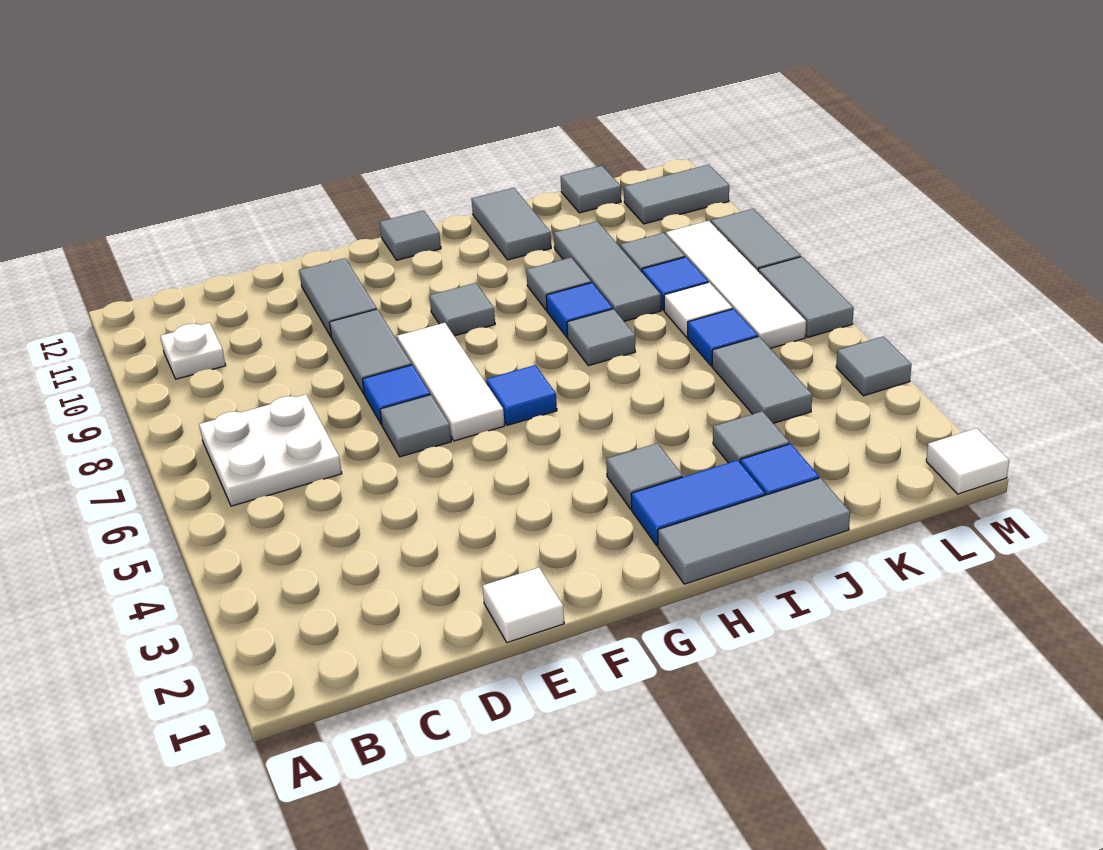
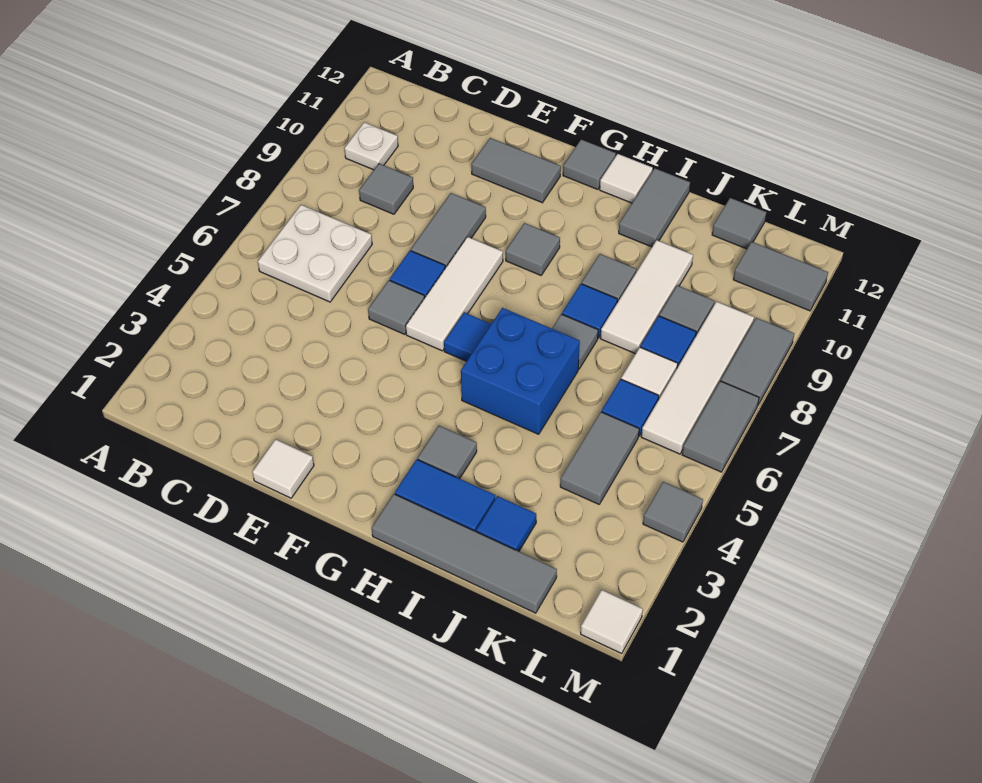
grey tile E10:E11 level 1 -> grey tile E11:F11 level 1
grey tile H1:J1 level 1 -> grey tile H1:K1 level 1
none -> blue brick H5:I6 level 1
none -> white tile H12 level 1
grey tile J3 level 1 -> grey tile C9 level 1
grey tile J8:J10 level 1 -> white tile J8:J10 level 1

